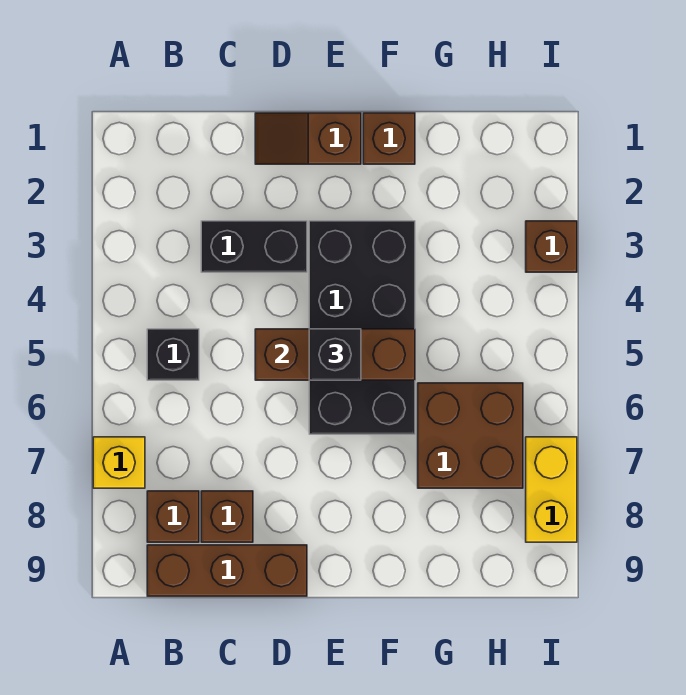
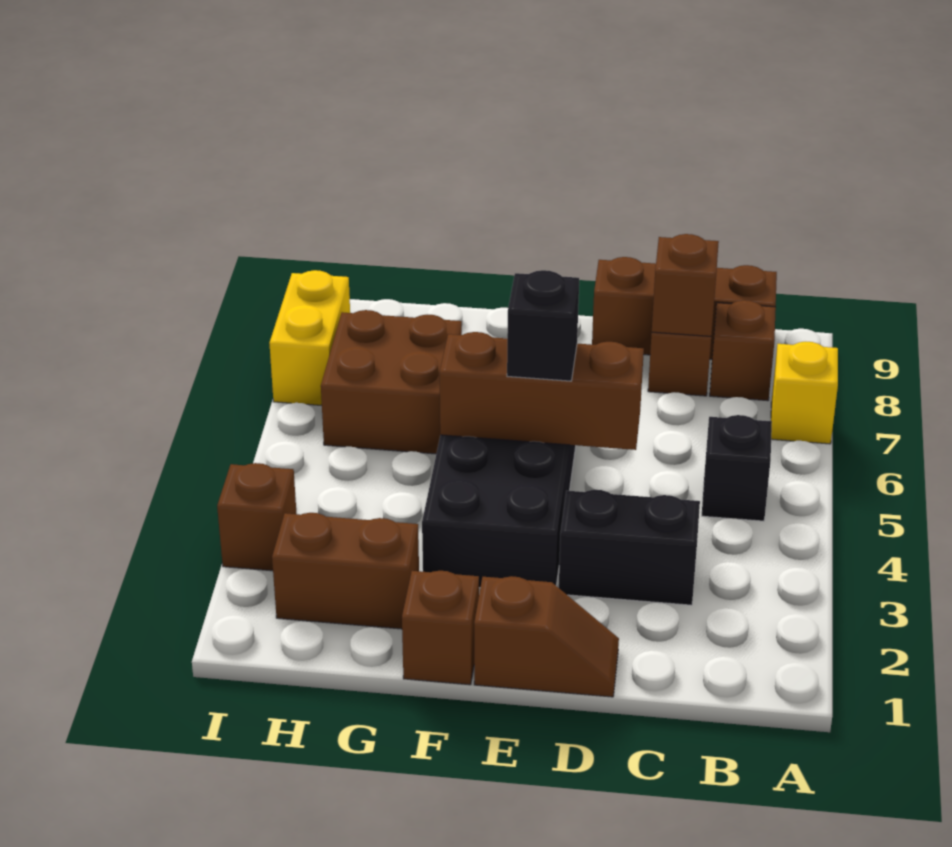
none -> brown brick C8 level 2
none -> brown brick G2:H2 level 1

